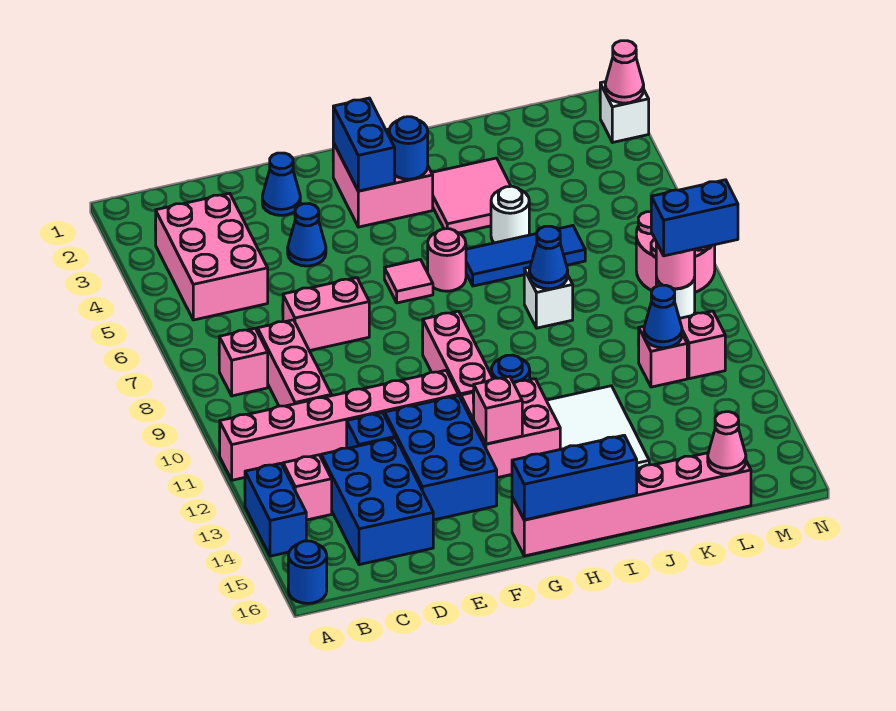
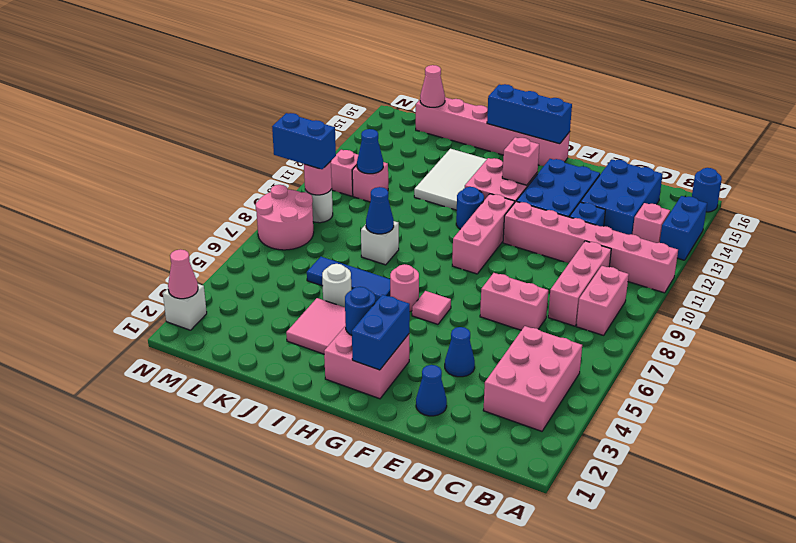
pink brick B8 level 1 -> pink brick B8:B9 level 1

